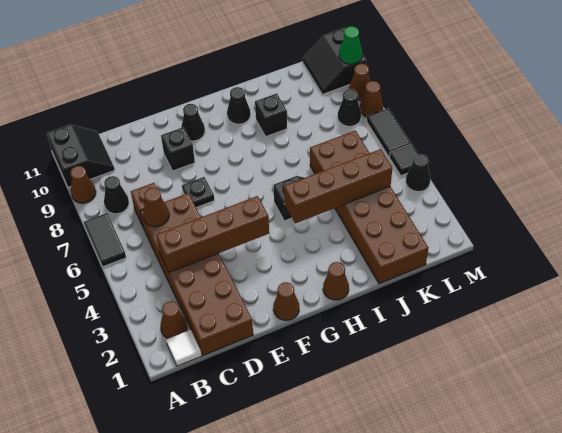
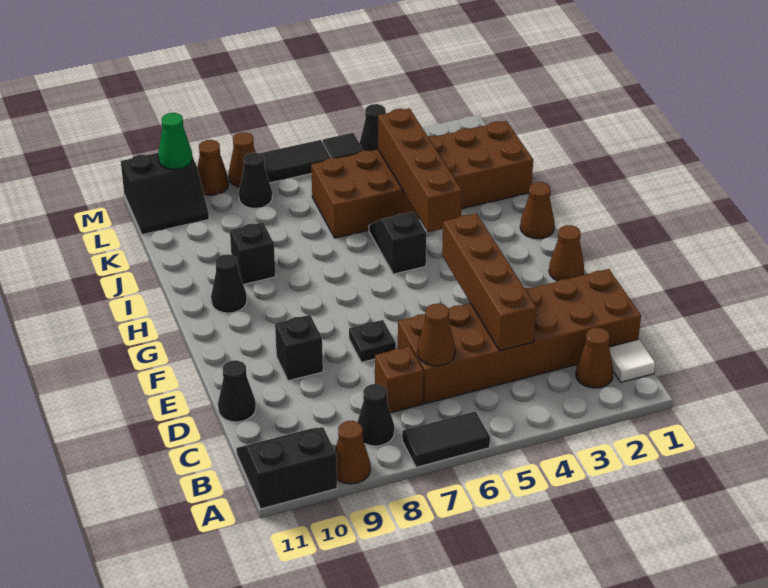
black cone F10 level 1 -> black cone D11 level 1

